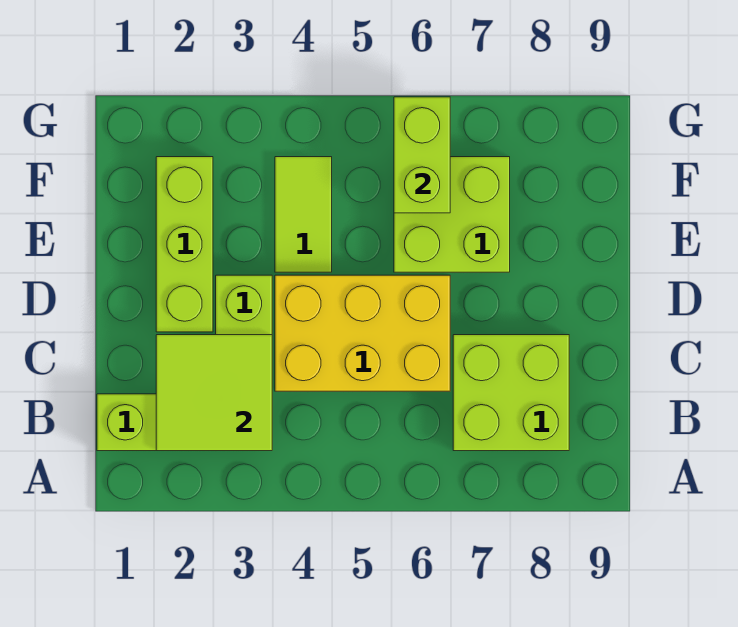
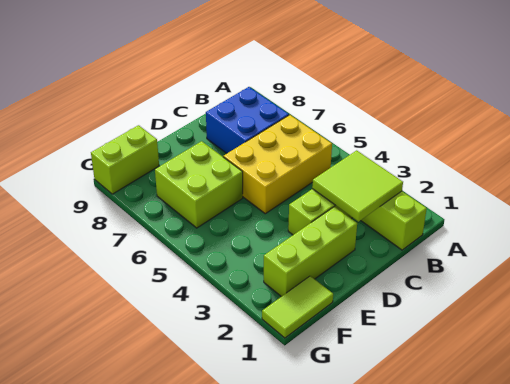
lime brick B7:C8 level 1 -> blue brick B7:C8 level 1
yellow brick C4:D6 level 1 -> yellow brick B5:D6 level 1
lime tile E4:F4 level 1 -> lime tile F1:G1 level 1
lime brick F6:G6 level 2 -> lime brick F9:G9 level 1

